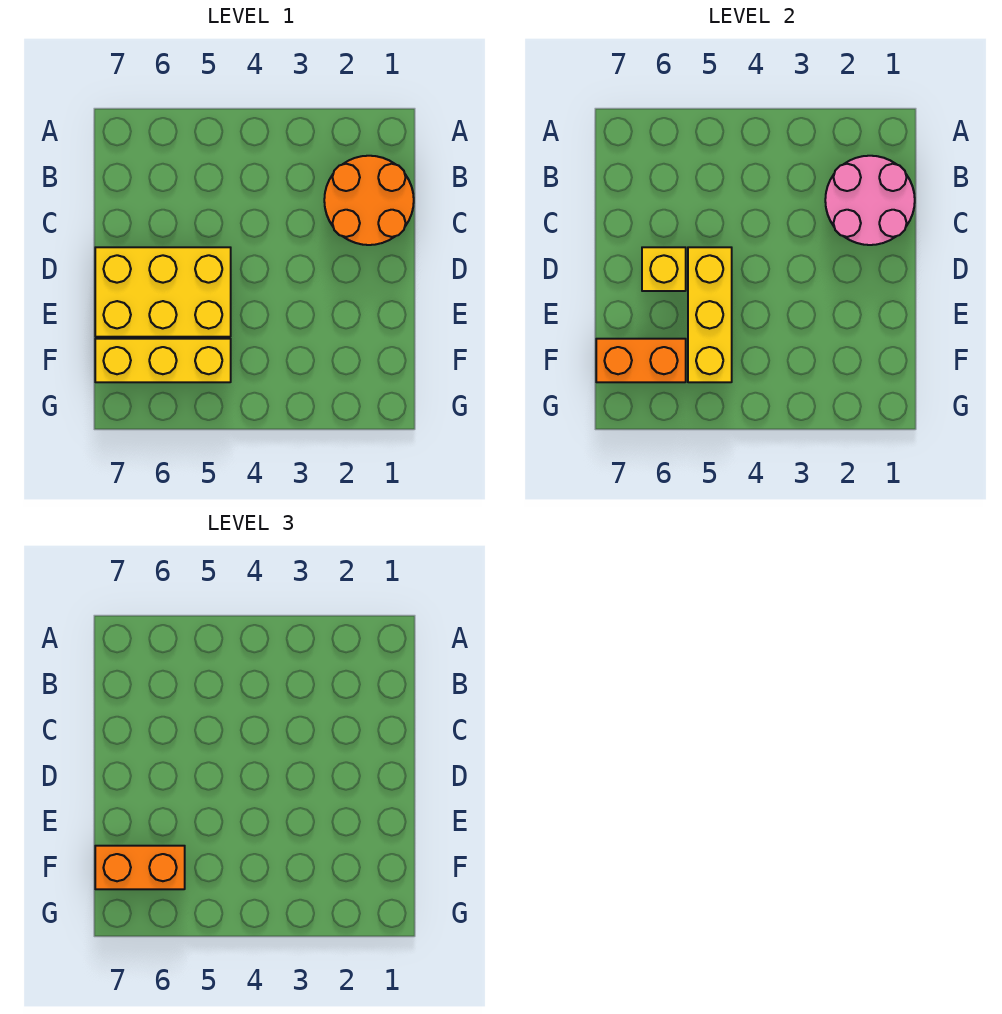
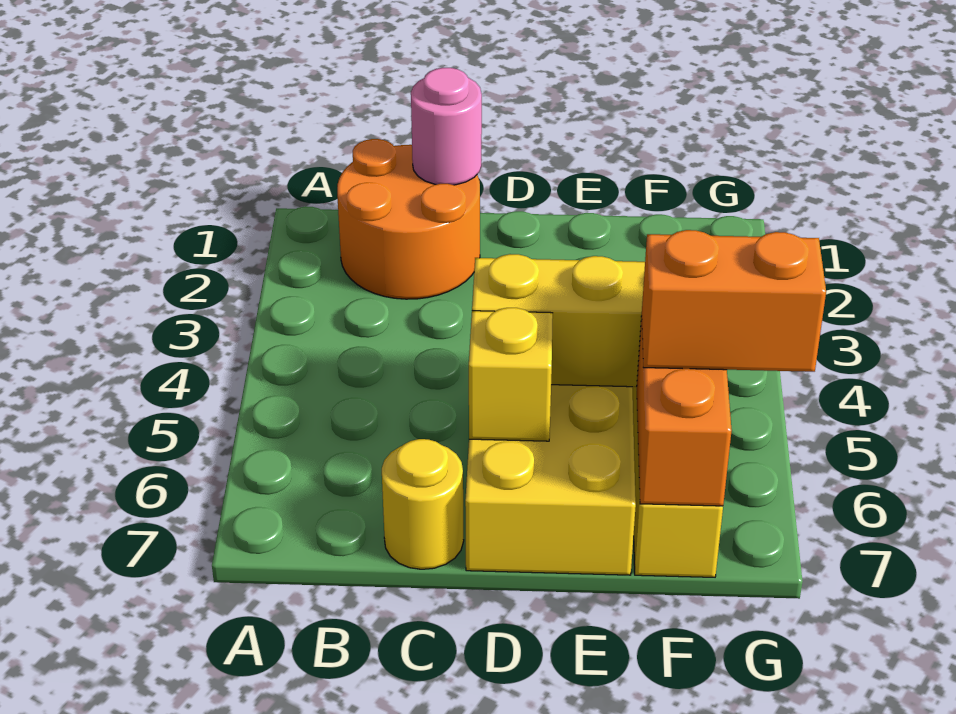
pink round brick B1:C2 level 2 -> pink round brick C1 level 2
none -> yellow round brick C7 level 1
orange brick F6:F7 level 3 -> orange brick F6:G6 level 3

